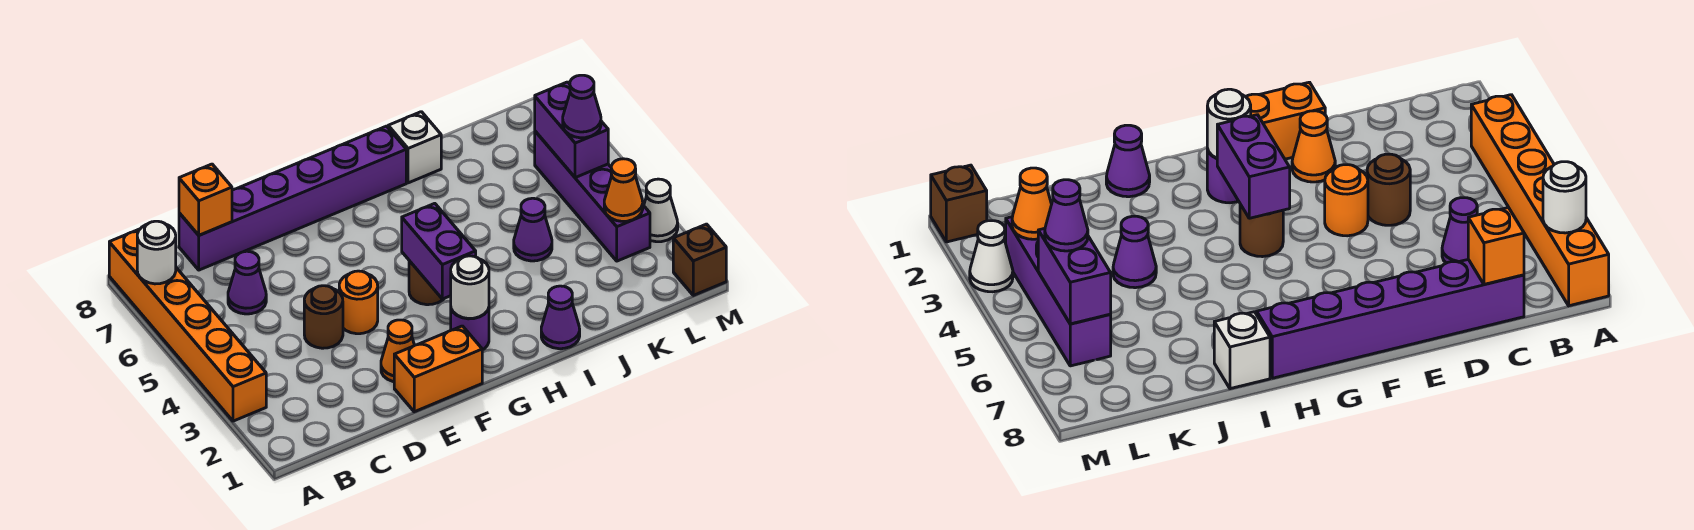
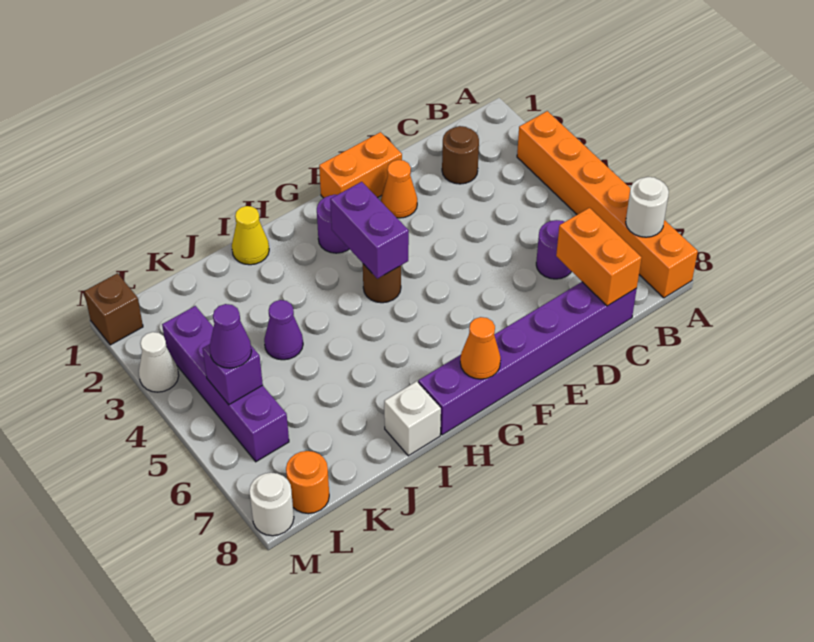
purple cone C6 level 1 -> purple round brick C6 level 1
orange brick C8 level 2 -> orange brick C7:C8 level 2
brown round brick D4 level 1 -> brown round brick C2 level 1
orange round brick E4 level 1 -> orange round brick L8 level 1
white round brick G2 level 2 -> white round brick M8 level 1
purple cone I1 level 1 -> yellow cone I1 level 1
orange cone L3 level 2 -> orange cone G8 level 2
purple brick L5:L6 level 2 -> purple brick L5 level 2

